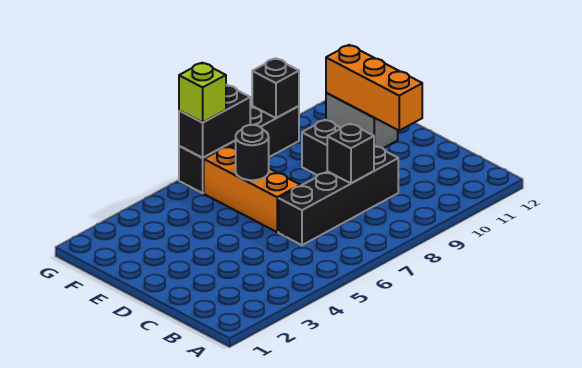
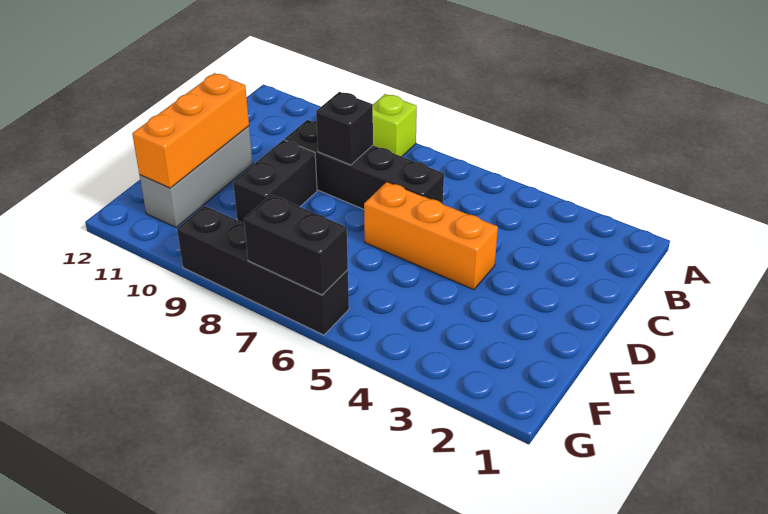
orange brick D6:F6 level 1 -> orange brick D4:D6 level 1
black round brick E6 level 2 -> none
grey brick E11:F11 level 1 -> grey brick D11:F11 level 1
lime brick G6 level 3 -> lime brick A8 level 1
black brick G9 level 2 -> none

